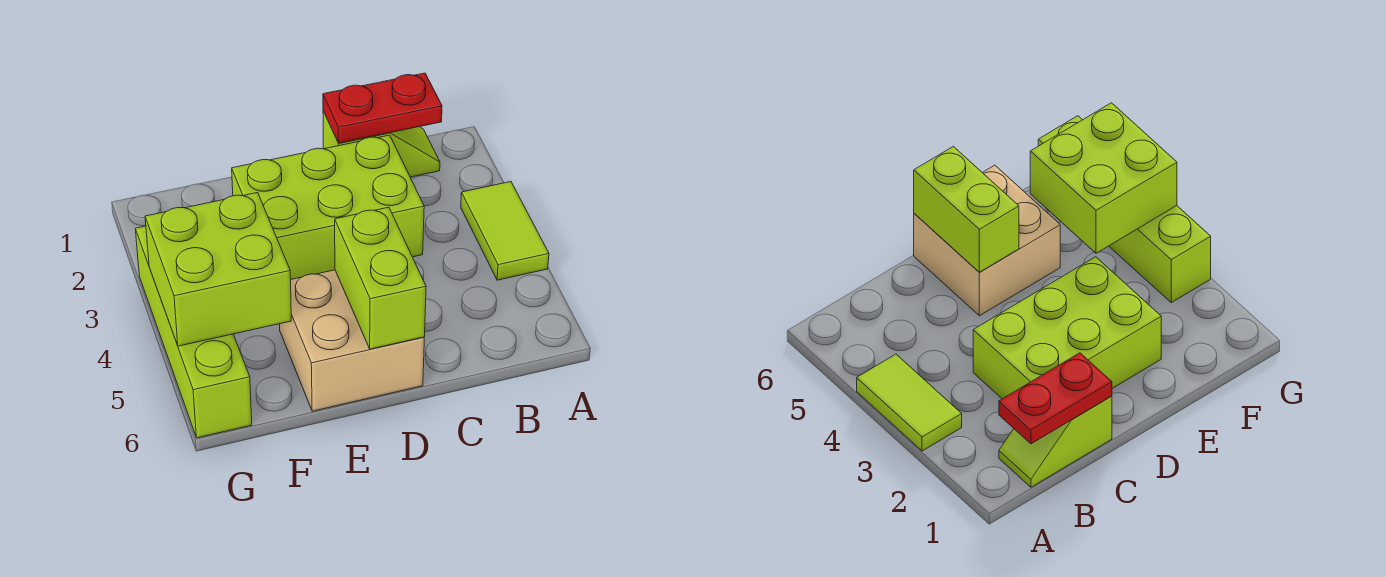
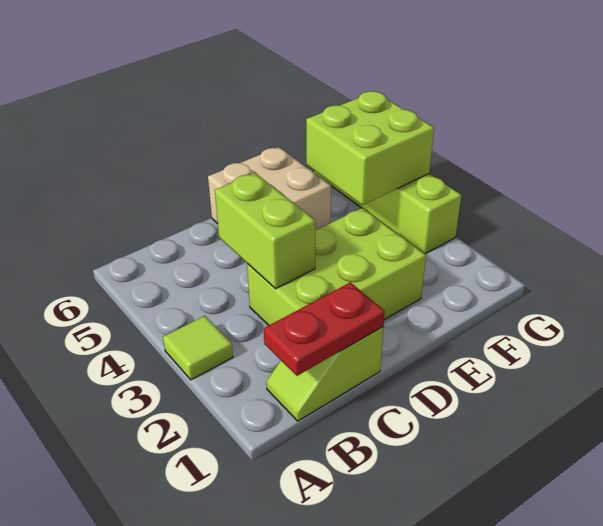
lime tile A3:A4 level 1 -> lime tile A3 level 1
lime brick D5:D6 level 2 -> lime brick C3:C4 level 2

